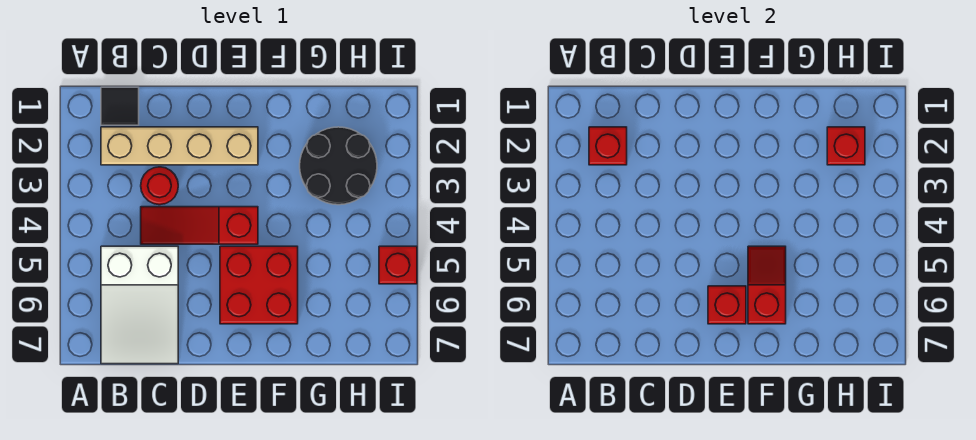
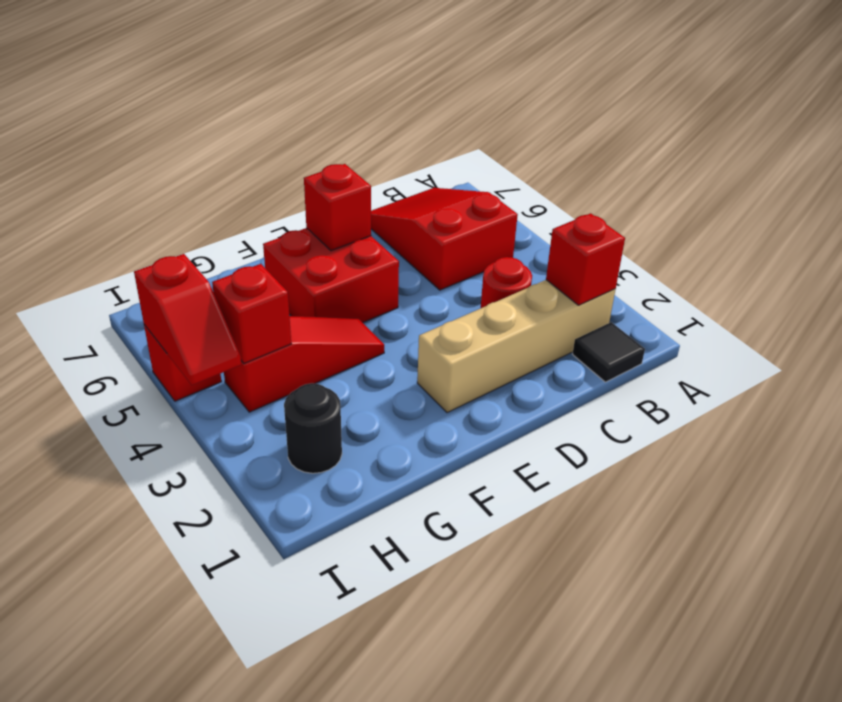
white slope B5:C7 level 1 top 5 -> red slope B5:C7 level 1 top 5
red slope C4:E4 level 1 top E -> red slope F4:H4 level 1 top H
red slope F5:F6 level 2 top 6 -> red slope I4:I5 level 2 top 5
black round brick G2:H3 level 1 -> black round brick H2 level 1
red brick H2 level 2 -> red brick H4 level 2

